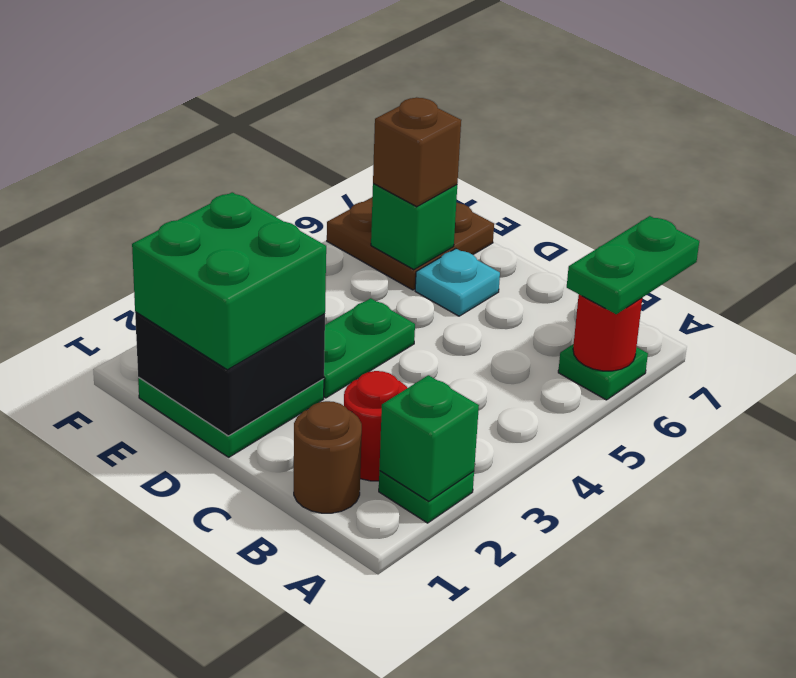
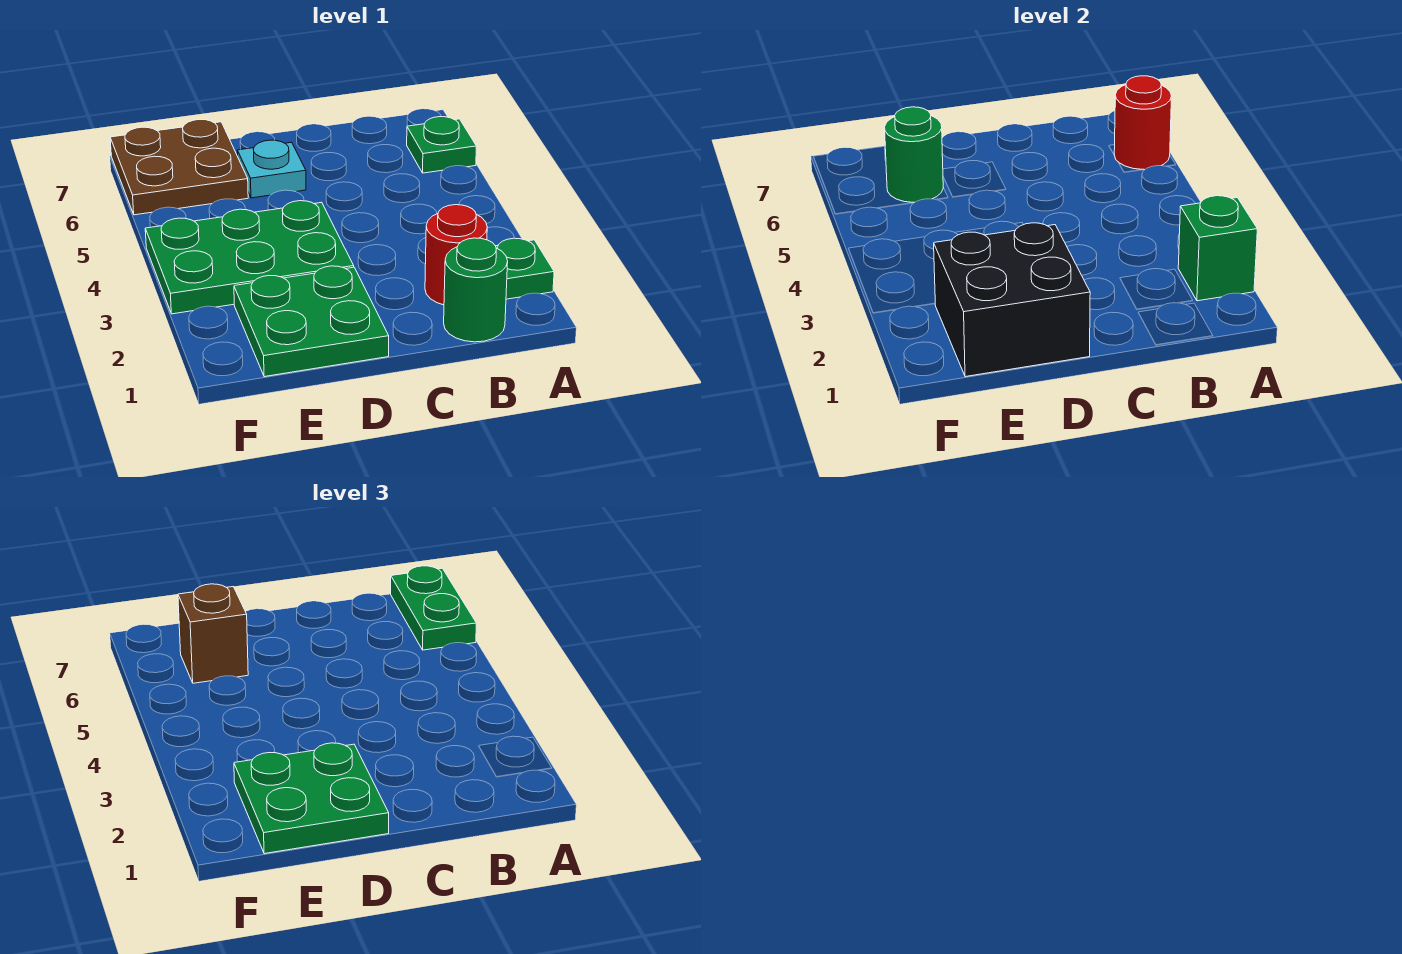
brown round brick B1 level 1 -> green round brick B1 level 1
green brick D1:E2 level 3 -> green plate D1:E2 level 3
green plate D3:D4 level 1 -> green plate D3:F4 level 1
green brick E6 level 2 -> green round brick E6 level 2

